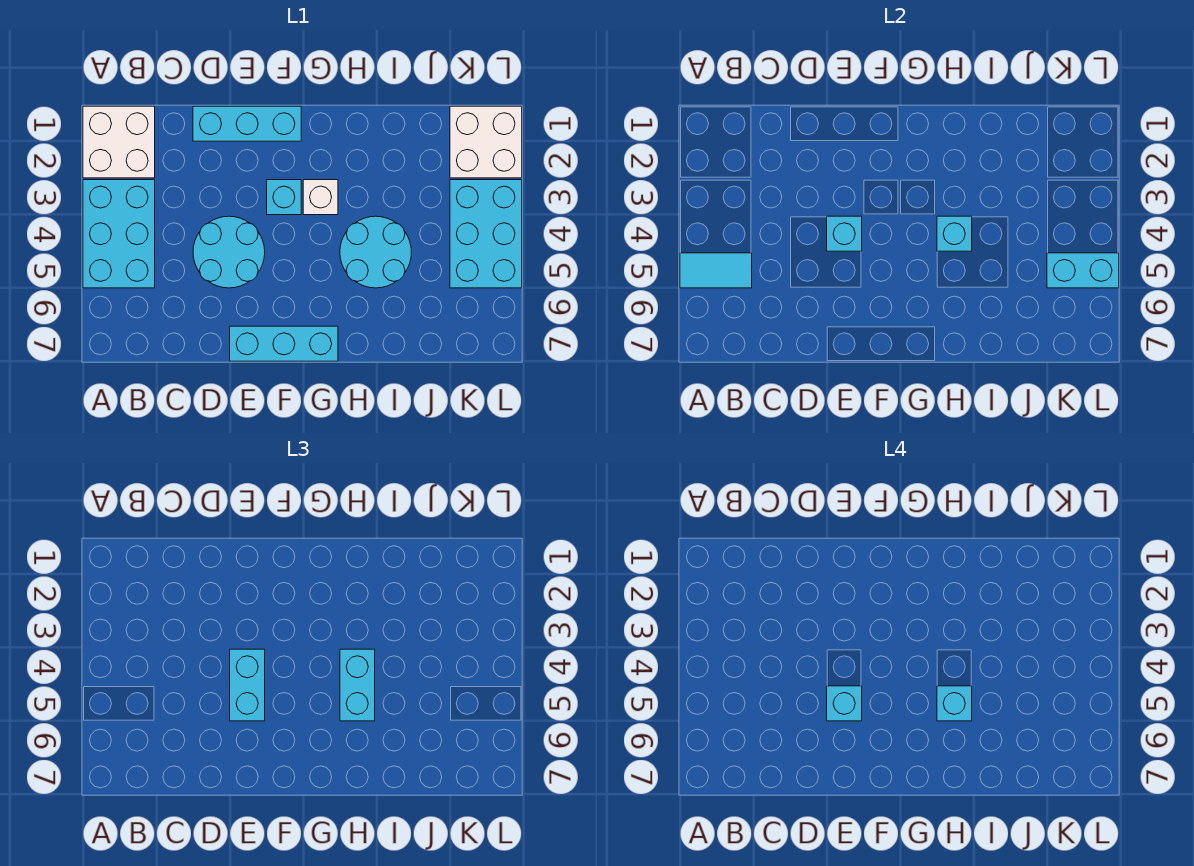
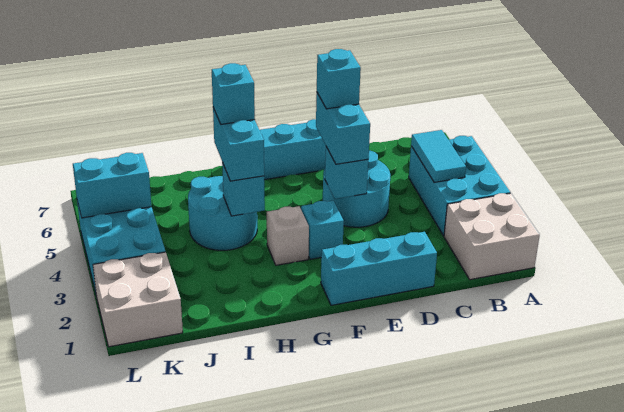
cyan tile A5:B5 level 2 -> cyan tile B4:B5 level 2

